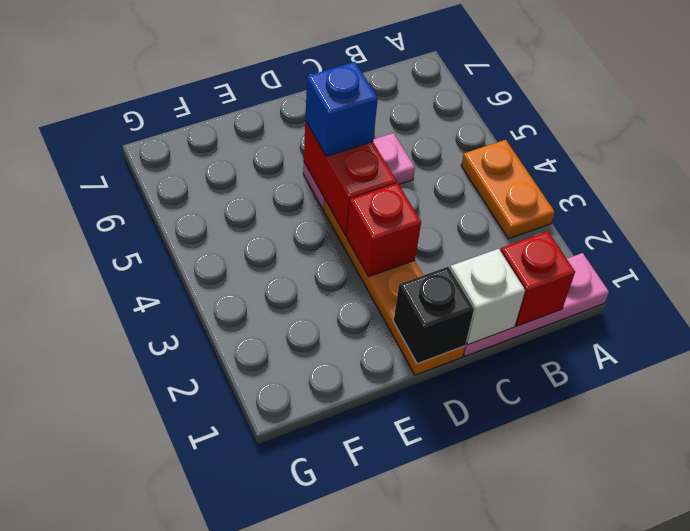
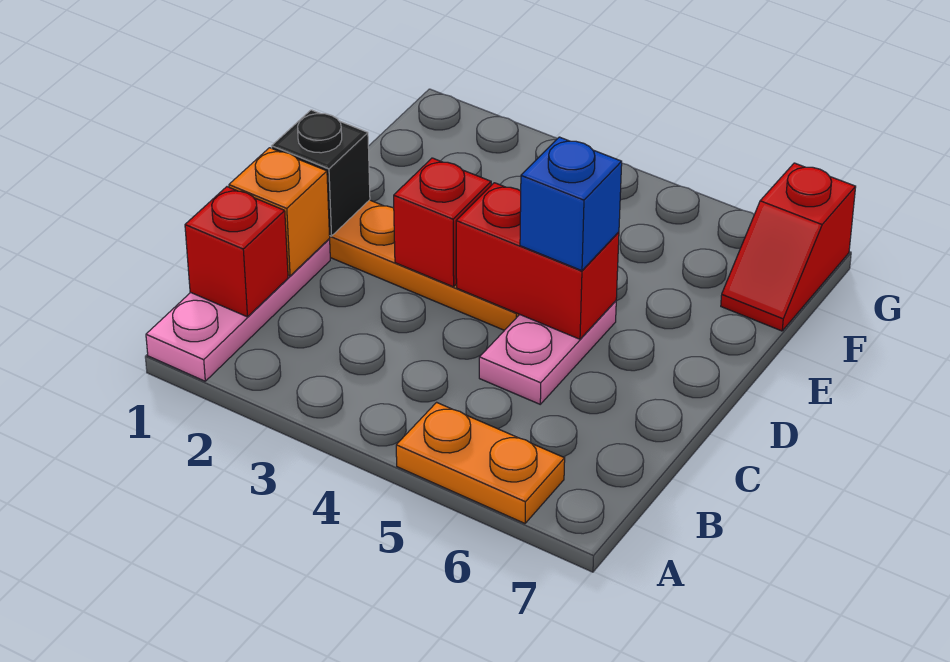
orange plate A3:A4 level 1 -> orange plate A5:A6 level 1
white brick C1 level 2 -> orange brick C1 level 2
none -> red slope F7:G7 level 1 top G

